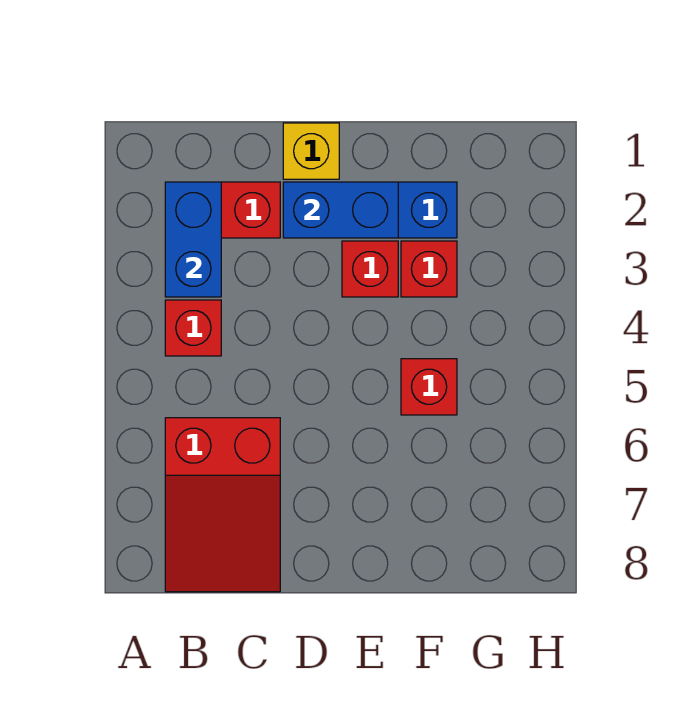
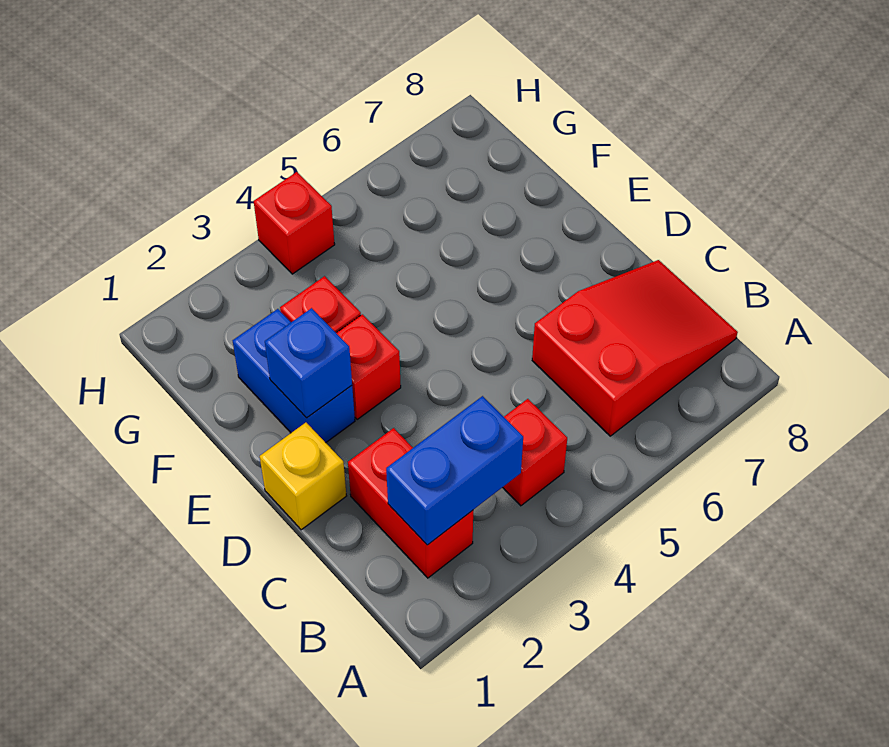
blue brick D2:E2 level 2 -> blue brick E2 level 2
red brick F5 level 1 -> red brick H4 level 1

